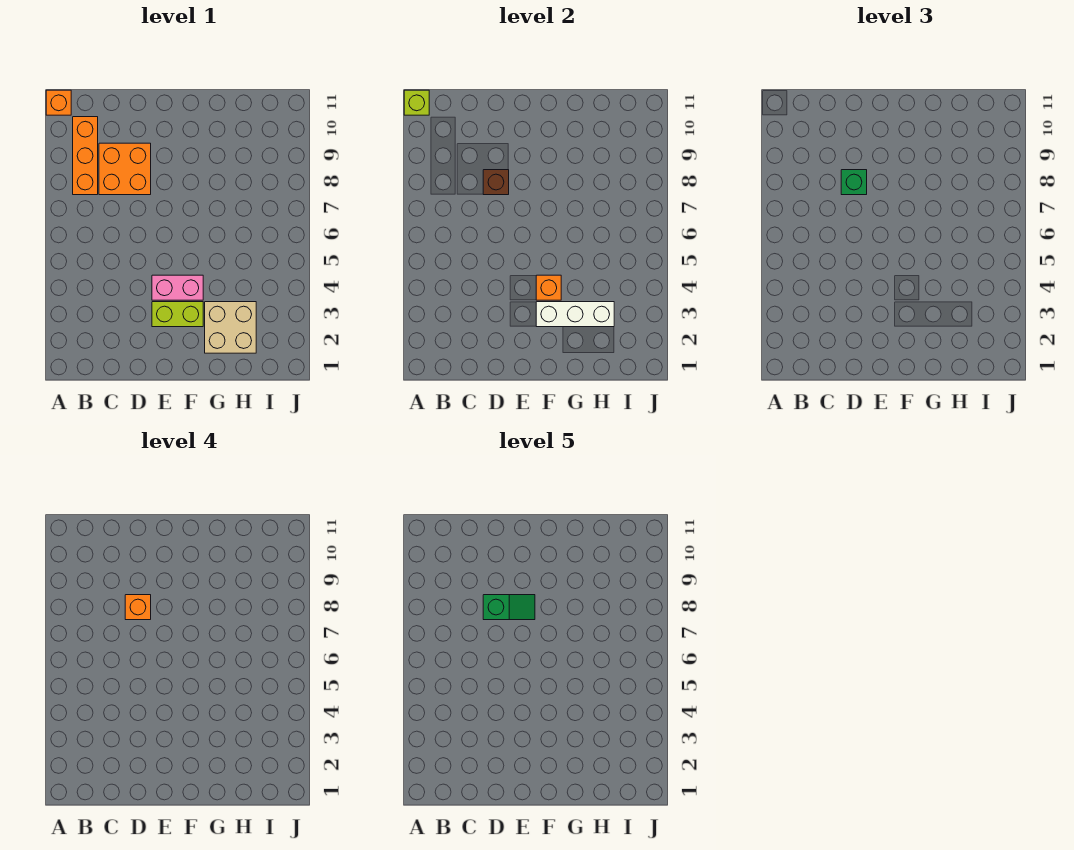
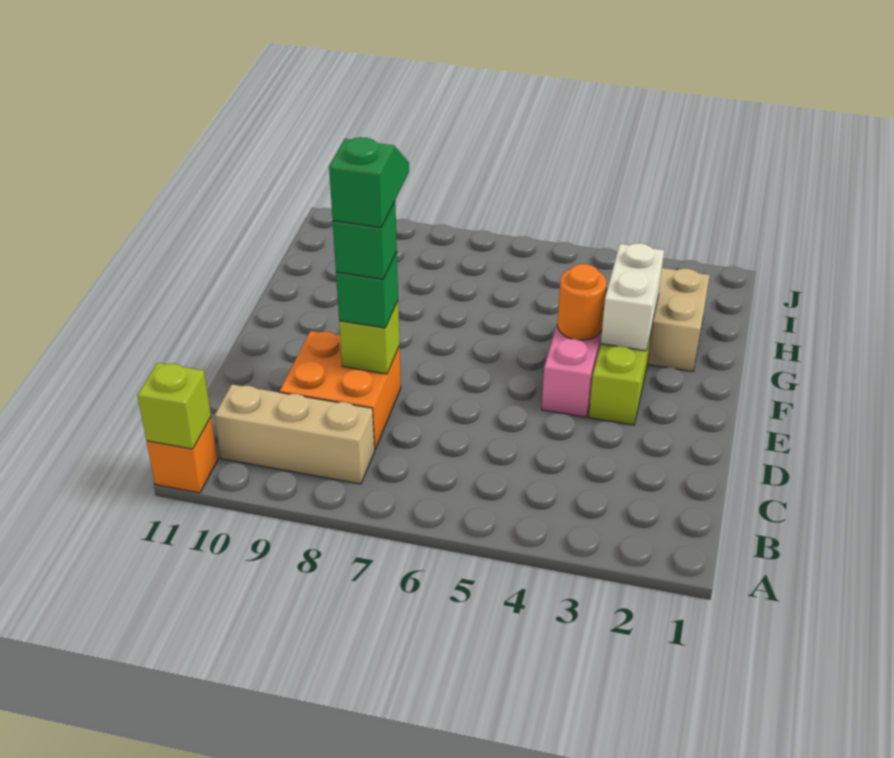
orange brick B8:B10 level 1 -> tan brick B8:B10 level 1
brown brick D8 level 2 -> lime brick D8 level 2
orange brick D8 level 4 -> green brick D8 level 4
white brick F3:H3 level 2 -> white brick F3:G3 level 2
orange brick F4 level 2 -> orange round brick F4 level 2

